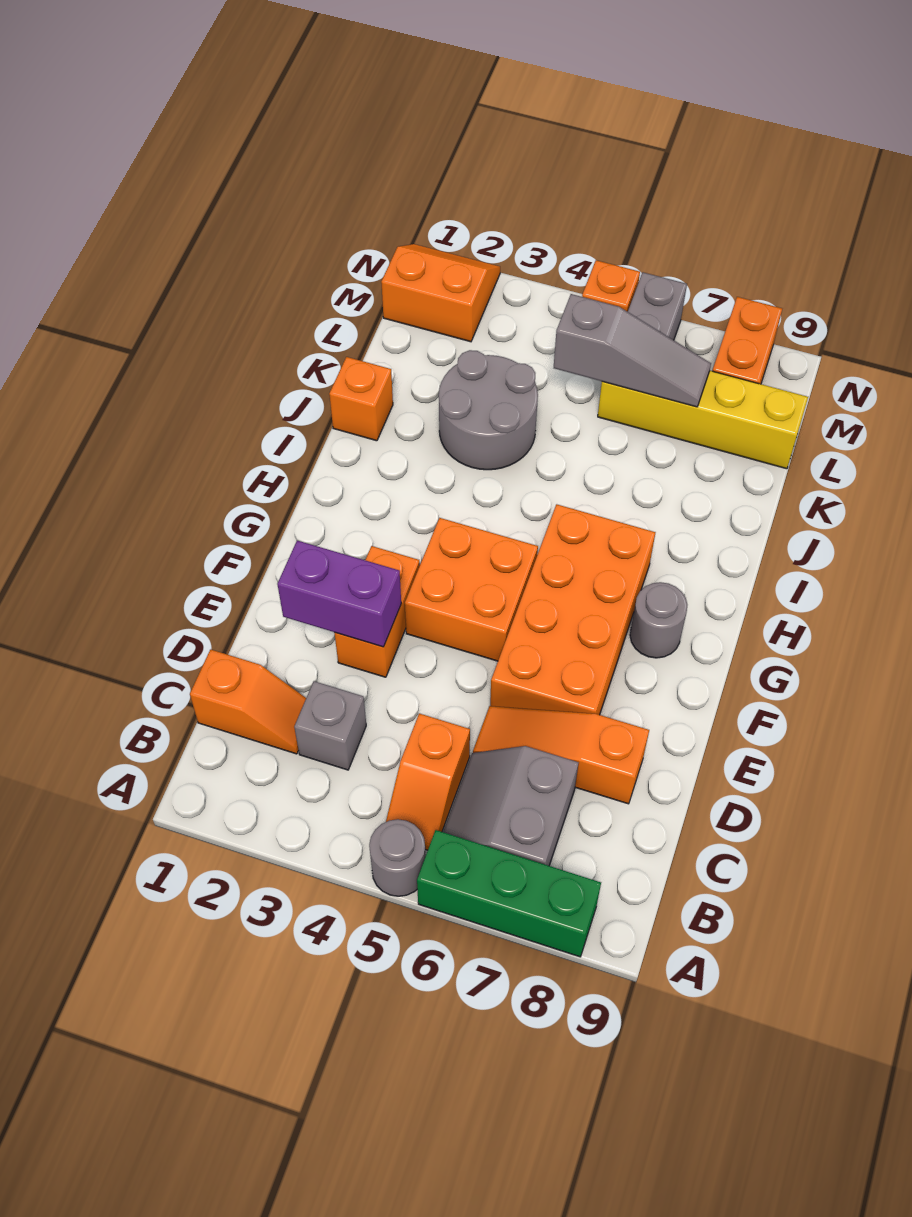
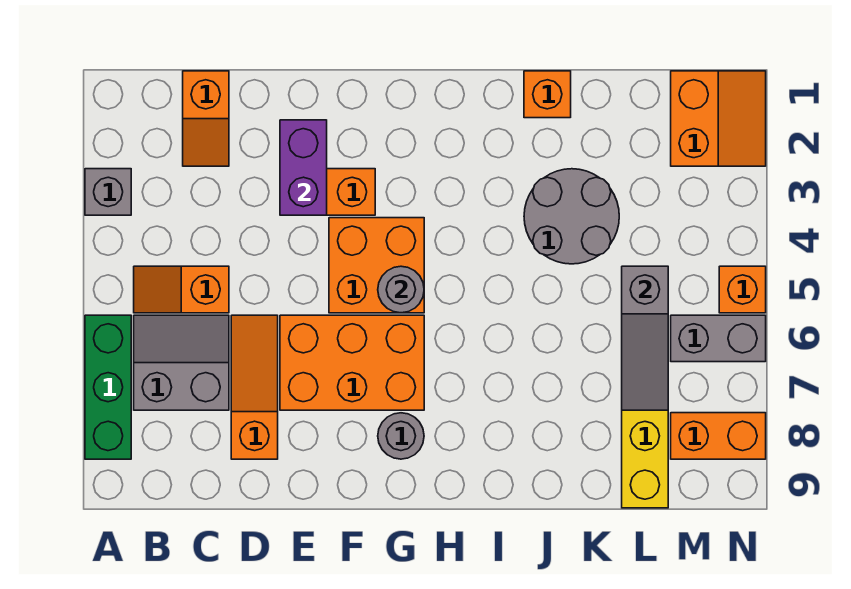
grey round brick A5 level 1 -> grey round brick G5 level 2
grey brick C3 level 1 -> grey brick A3 level 1
orange brick E6:H7 level 1 -> orange brick E6:G7 level 1

